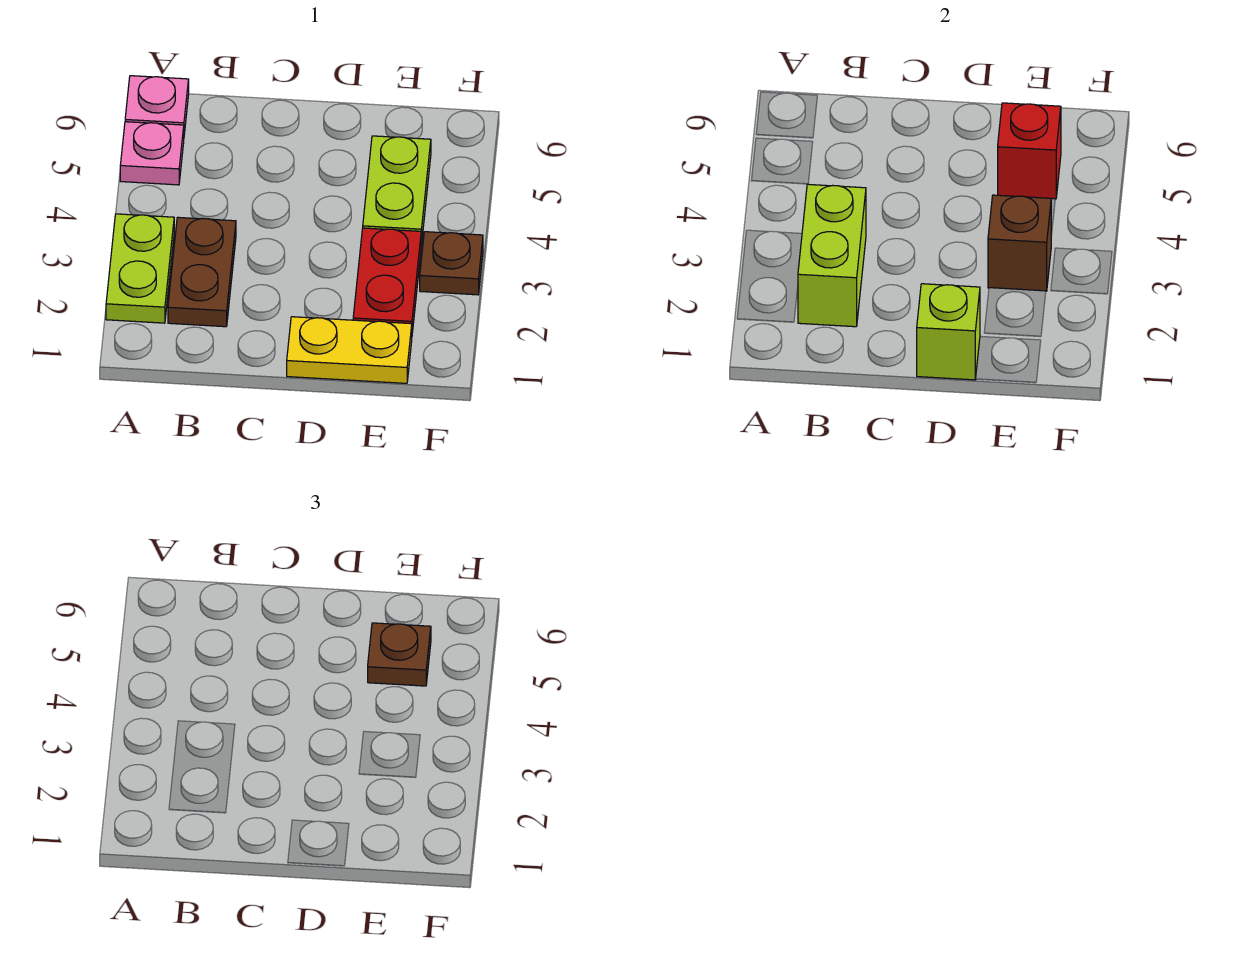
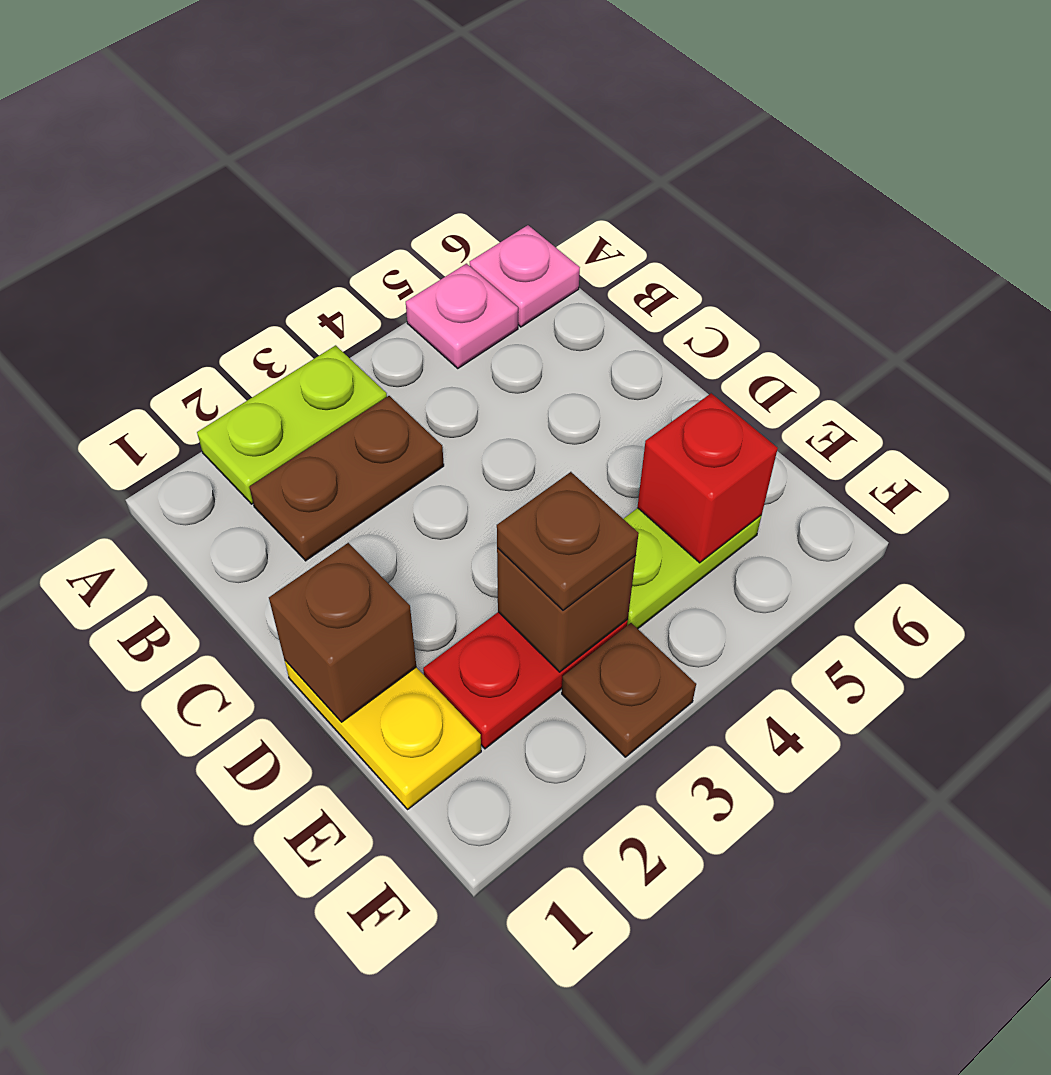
lime brick B2:B3 level 2 -> none
lime brick D1 level 2 -> brown brick D1 level 2
brown plate E5 level 3 -> brown plate E3 level 3

